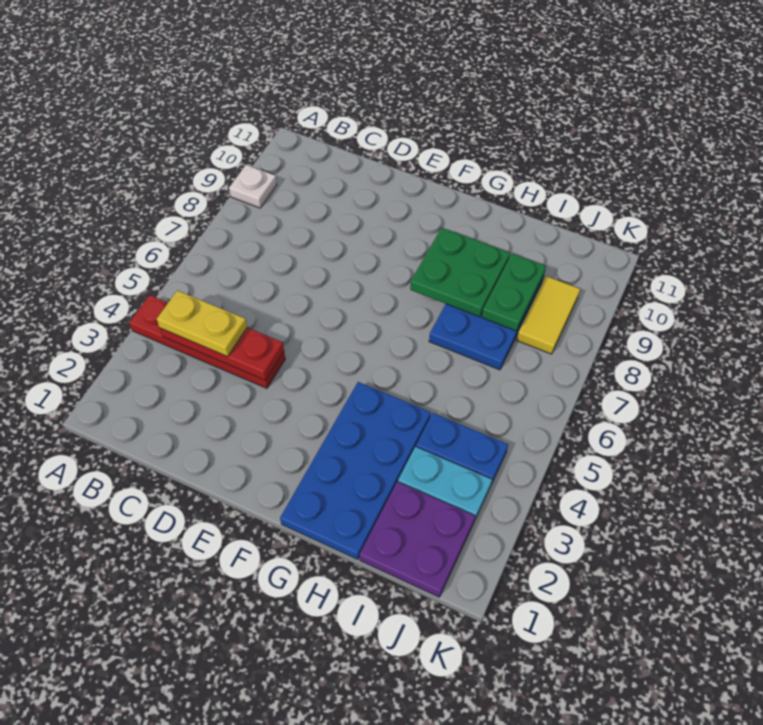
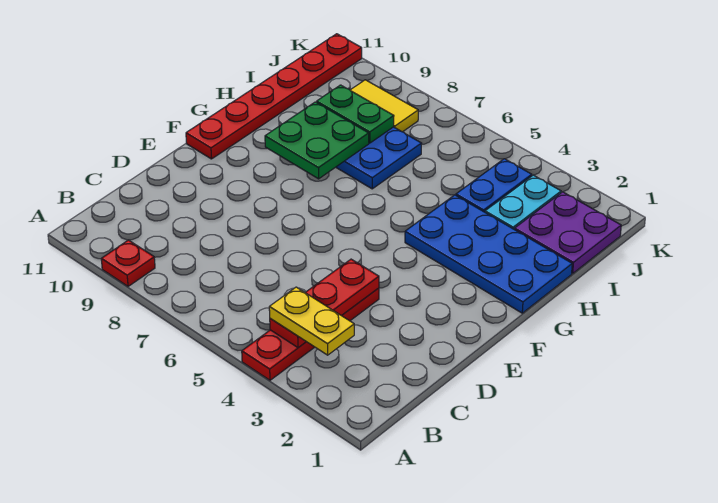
white plate A9 level 1 -> red plate A9 level 1
yellow plate B4:C4 level 3 -> yellow plate B3:B4 level 3
none -> red plate F11:K11 level 1

